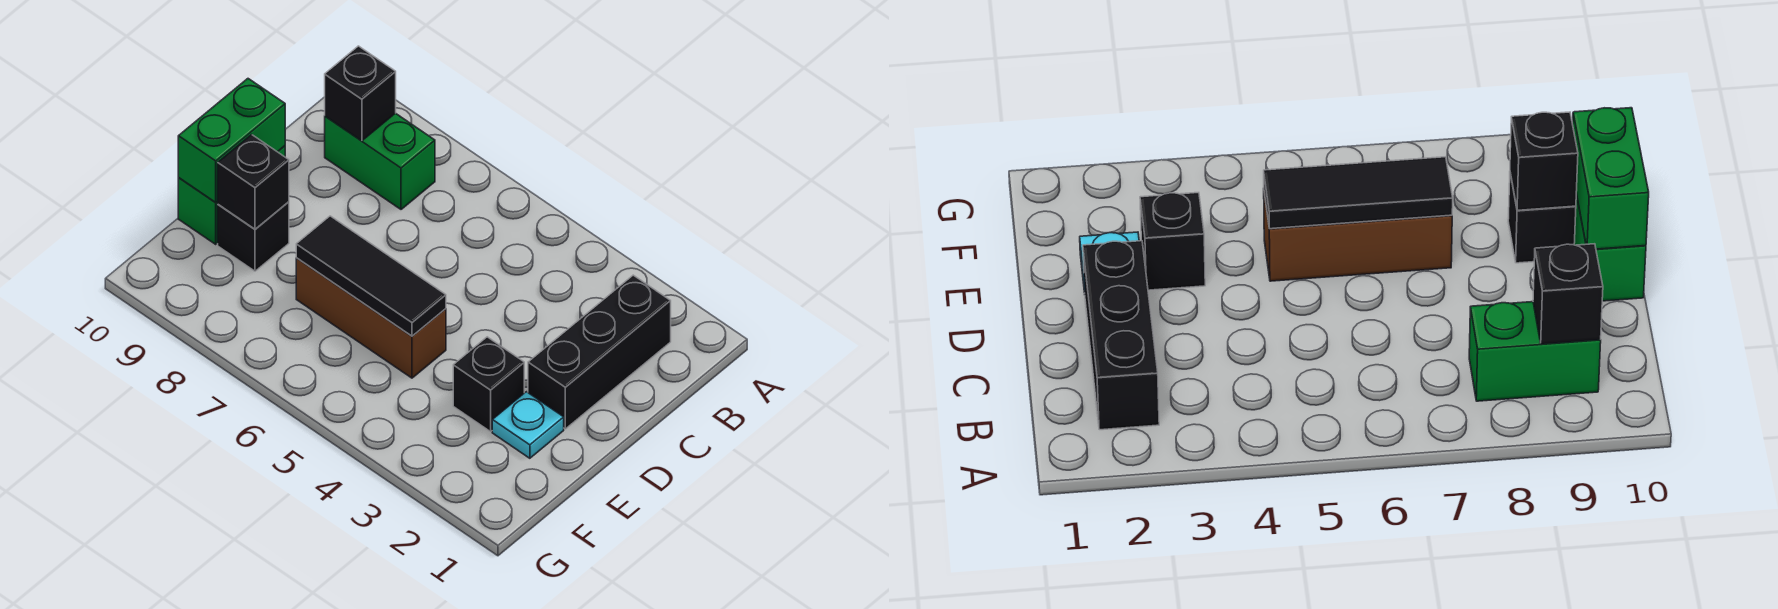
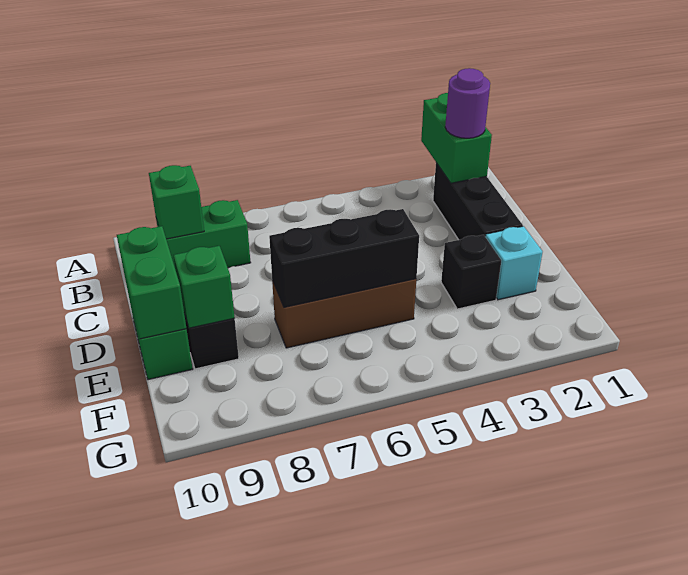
none -> green brick A2:B2 level 2
none -> purple round brick B2 level 3
black brick B9 level 2 -> green brick B9 level 2
cyan plate E2 level 1 -> cyan brick E2 level 1
black tile E5:E7 level 2 -> black brick E5:E7 level 2
black brick E9 level 2 -> green brick E9 level 2

